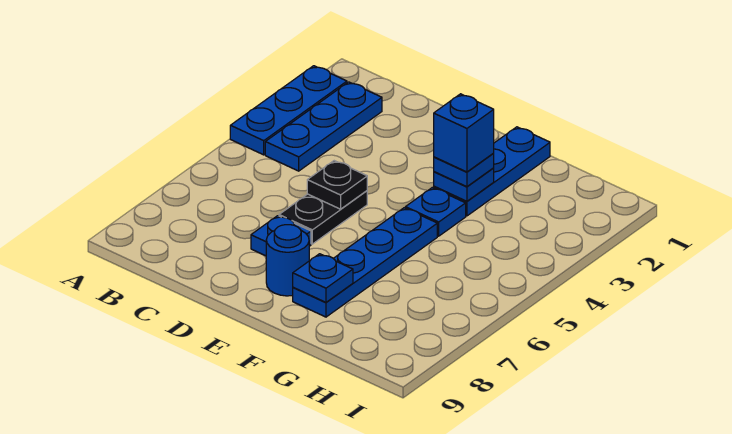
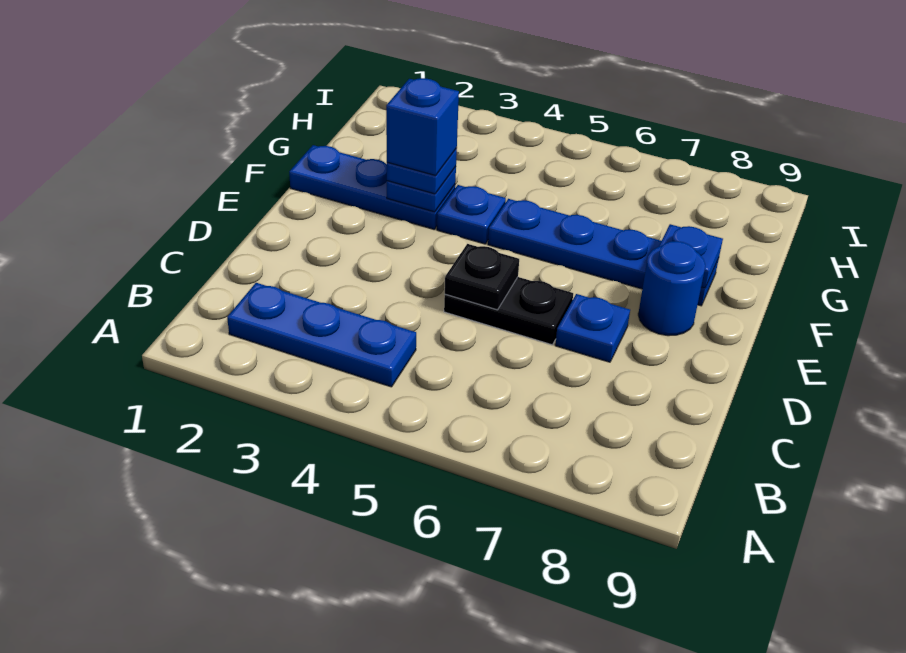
blue plate A2:A4 level 1 -> none

